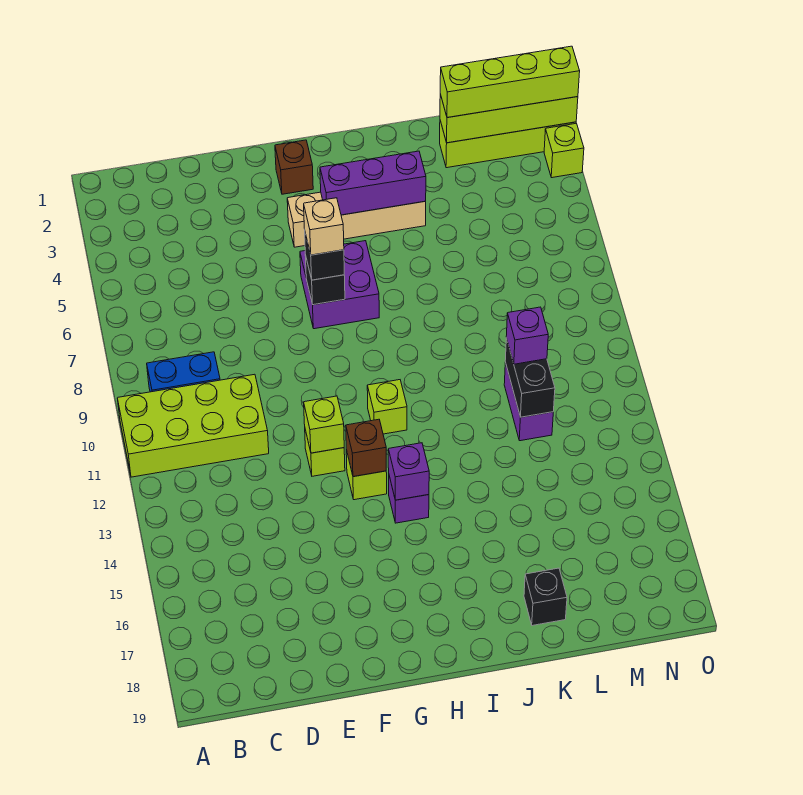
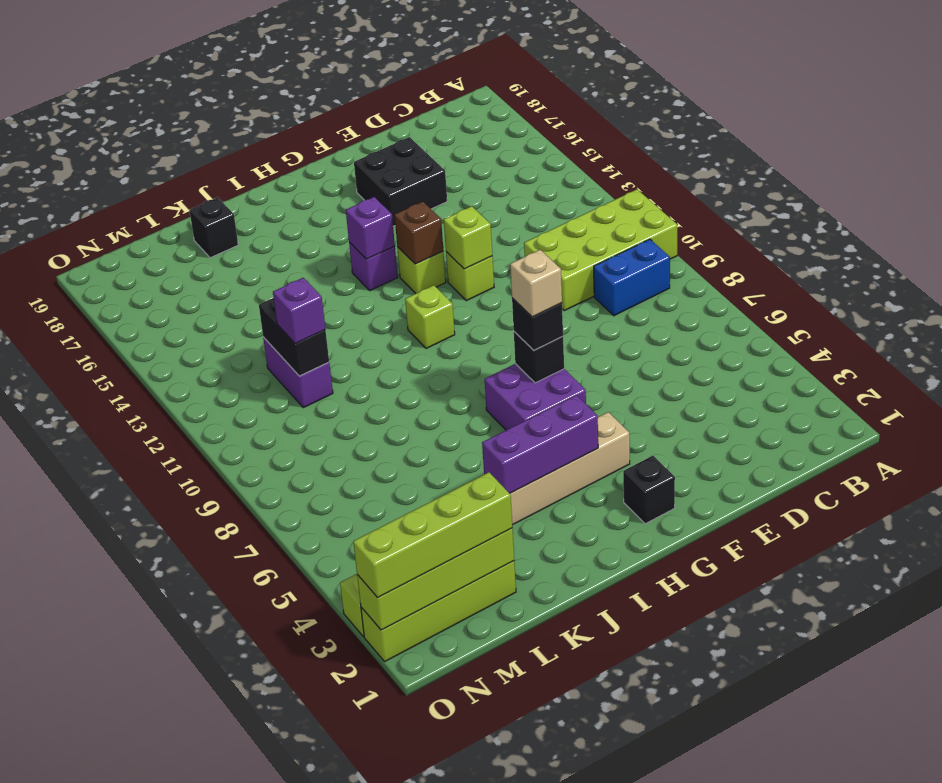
none -> black brick E16:F17 level 1
brown brick G2 level 1 -> black brick G2 level 1

